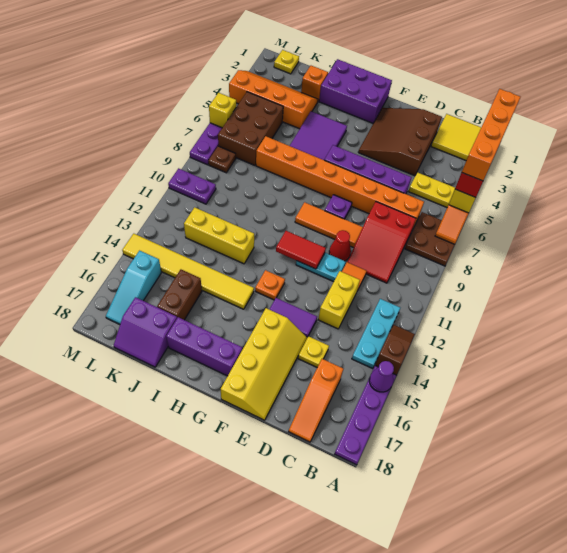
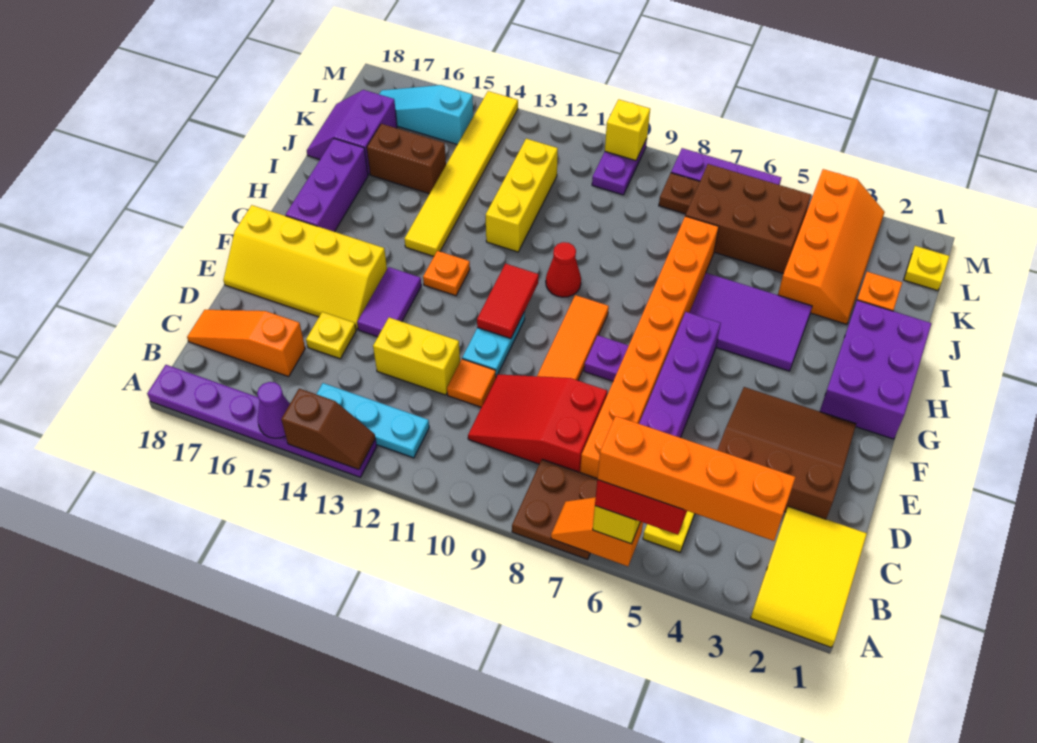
red cone E10 level 1 -> red cone H10 level 1
yellow brick M6 level 2 -> yellow brick M10 level 2

